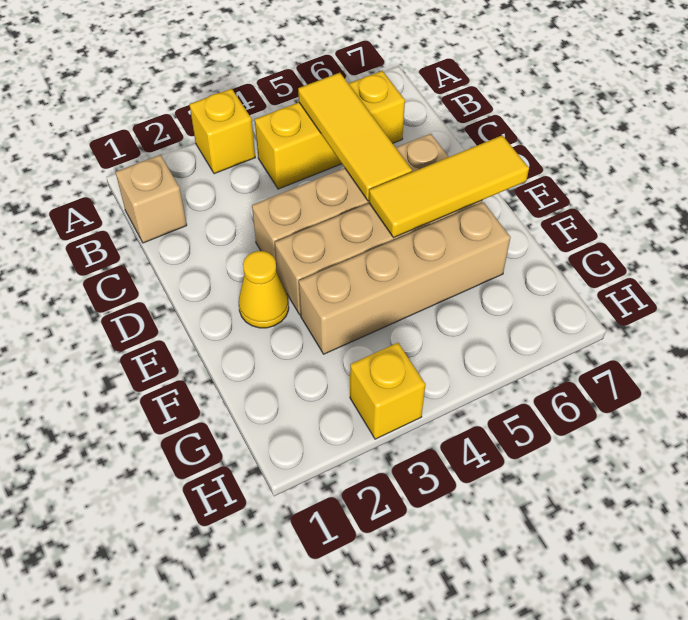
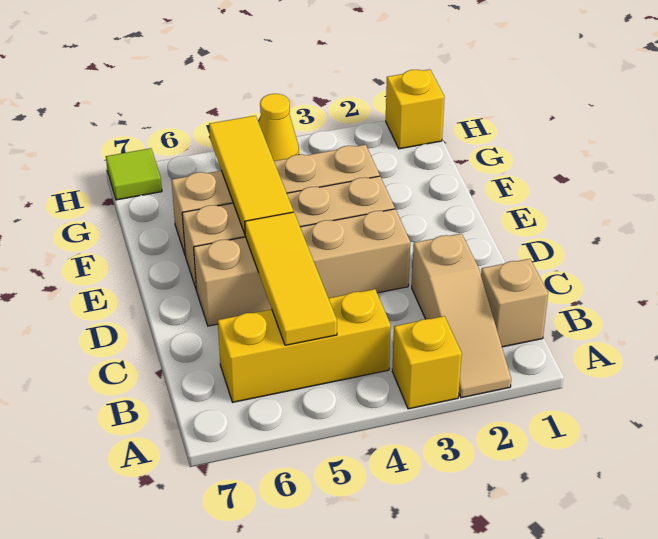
none -> tan slope A2:C2 level 1 top C
yellow cone E2 level 1 -> yellow cone H4 level 1
yellow tile E5:E7 level 2 -> yellow tile E5:G5 level 2
yellow brick H3 level 1 -> yellow brick H1 level 1
none -> lime tile H7 level 1

